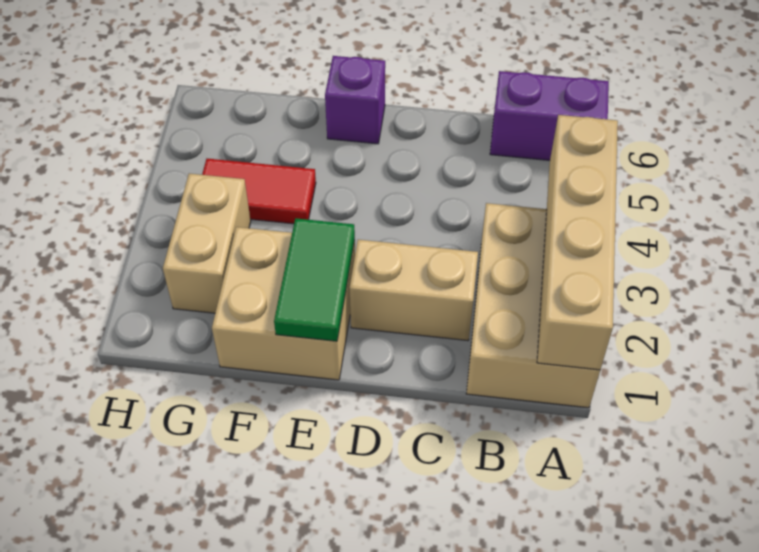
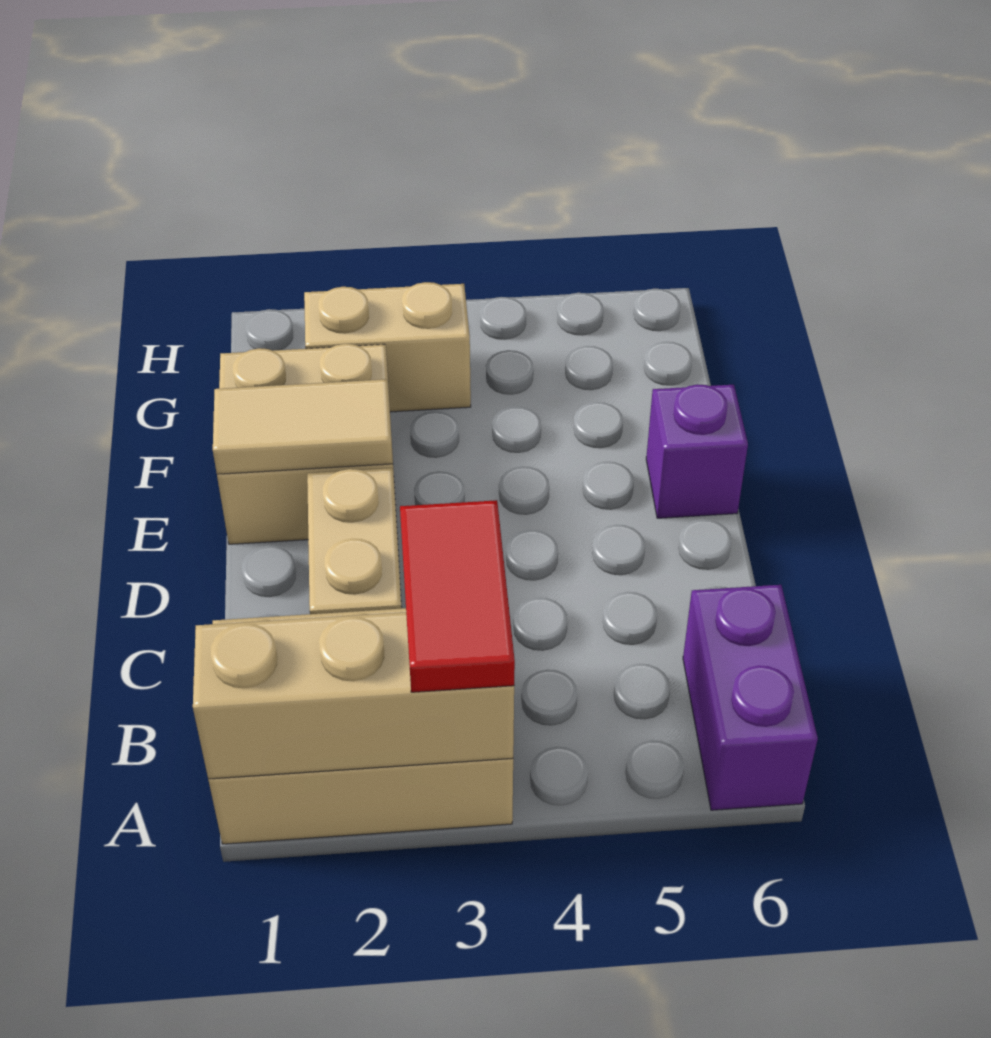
tan brick A1:A4 level 2 -> tan brick A1:A3 level 2
green tile E1:E2 level 2 -> tan tile E1:E2 level 2
red tile F4:G4 level 1 -> red tile A3:B3 level 3

